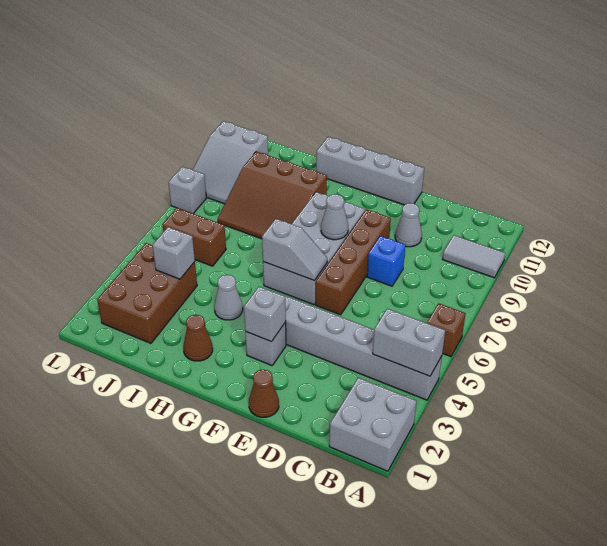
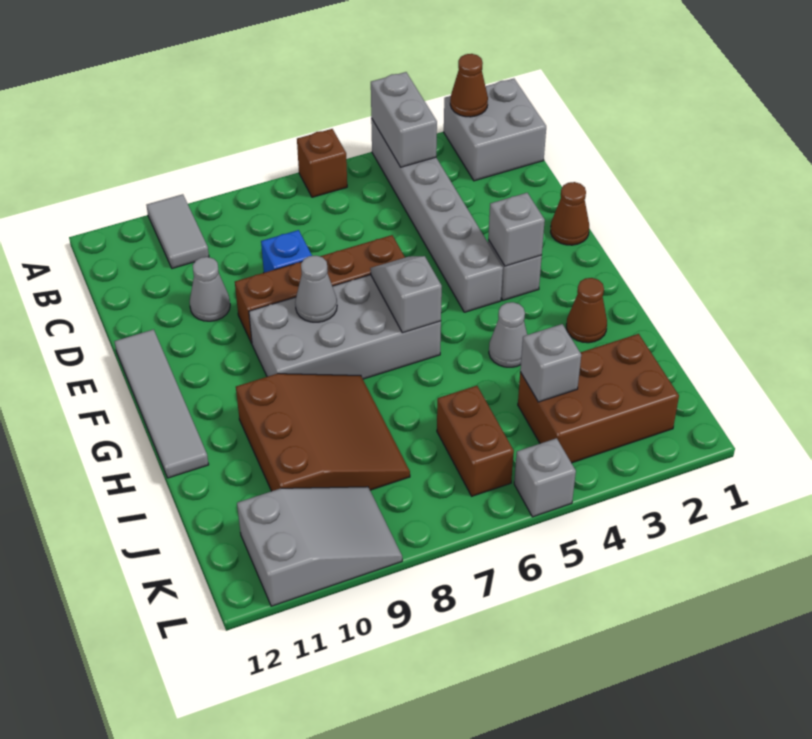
none -> brown cone A2 level 2
grey brick E12:H12 level 1 -> grey tile E12:H12 level 1
grey brick L8 level 1 -> grey brick L5 level 1

